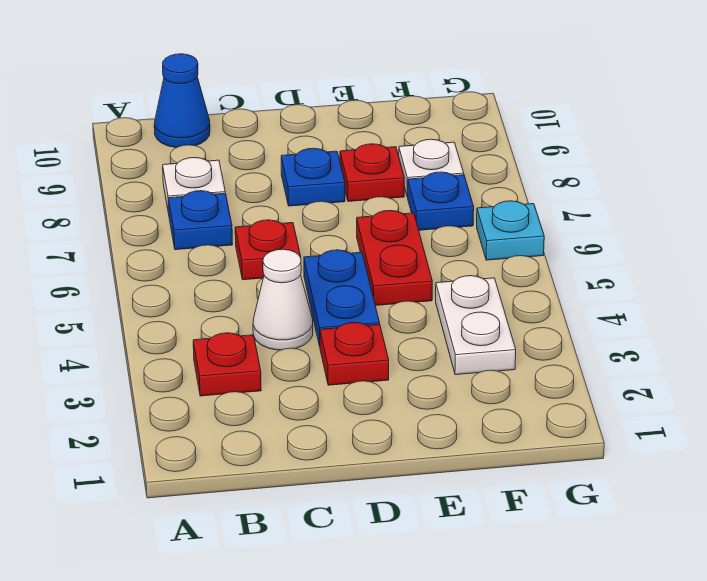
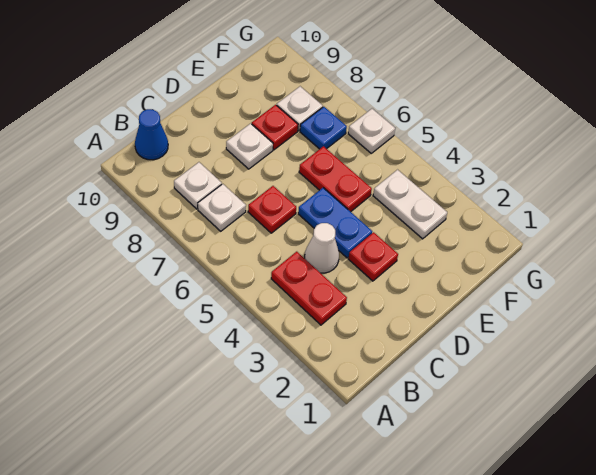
red plate B3 level 1 -> red plate B3:B4 level 1
blue plate B7 level 1 -> white plate B7 level 1
blue plate D8 level 1 -> white plate D8 level 1
cyan plate G6 level 1 -> white plate G6 level 1

